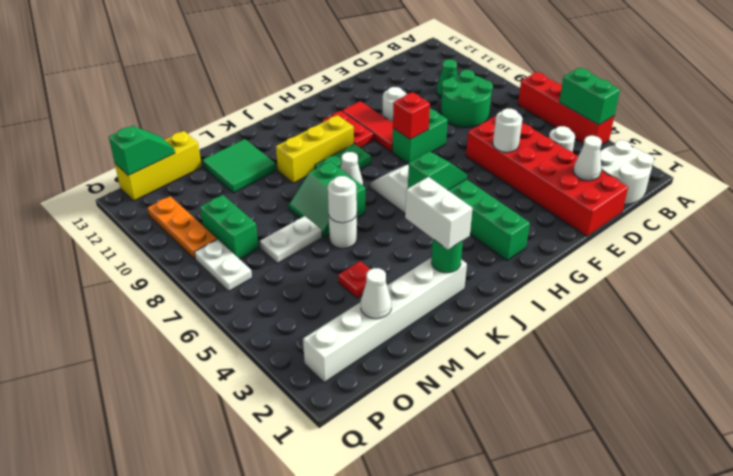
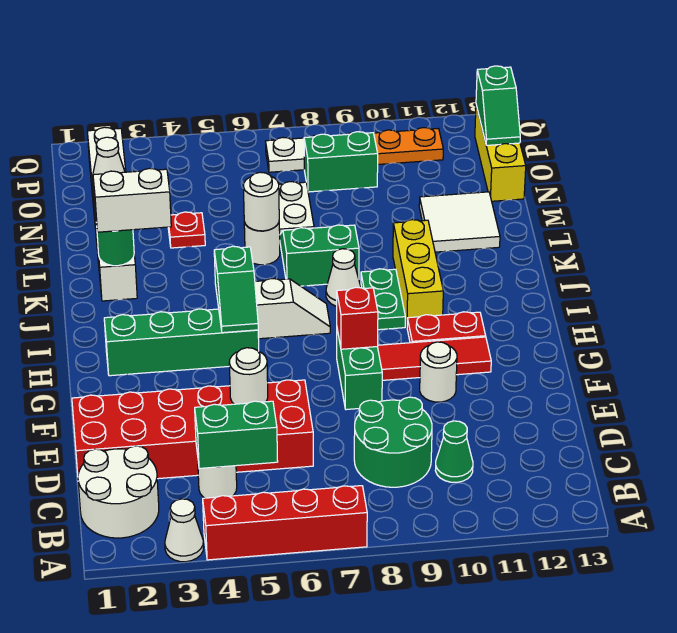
green brick A4:A5 level 2 -> green brick C4:C5 level 2
white cone D2 level 2 -> white cone A3 level 1
green tile L11:M12 level 1 -> white tile L11:M12 level 1

